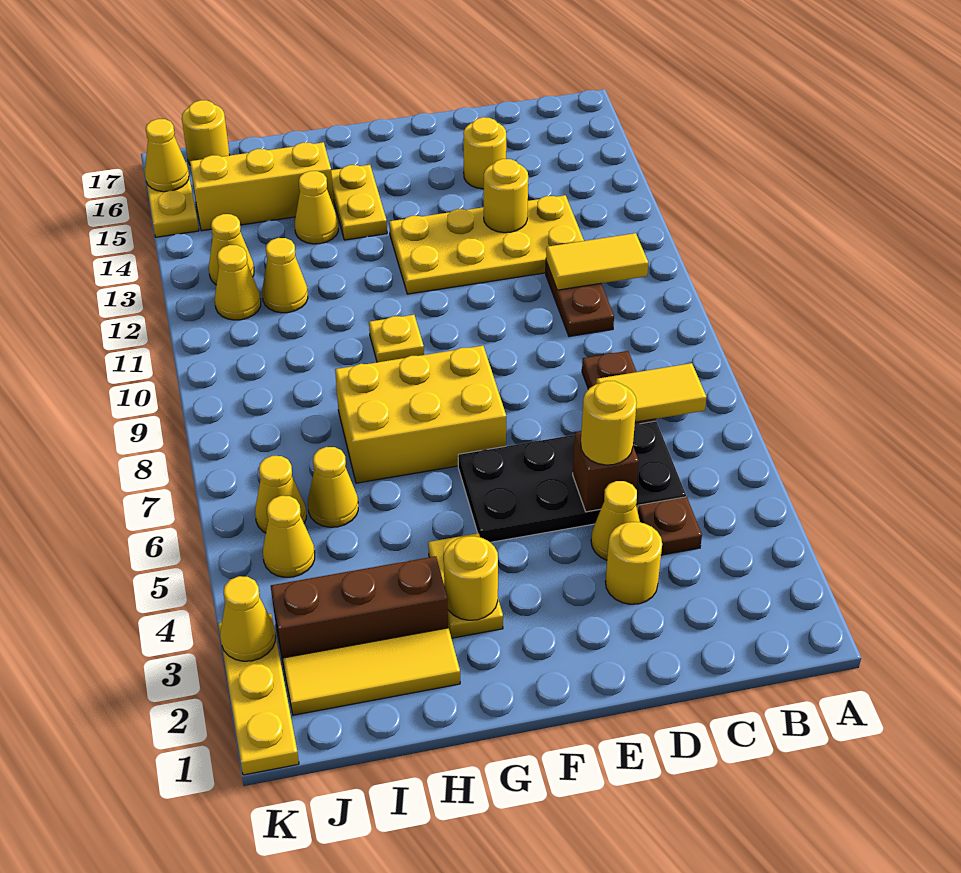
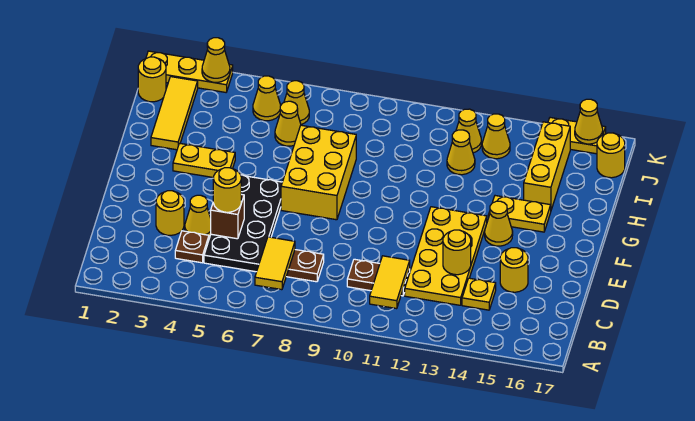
yellow round brick G3 level 2 -> yellow round brick J1 level 1
yellow plate G10 level 1 -> yellow plate C14 level 1
brown brick H3:J3 level 1 -> none
yellow cone H14 level 1 -> yellow cone F14 level 1

